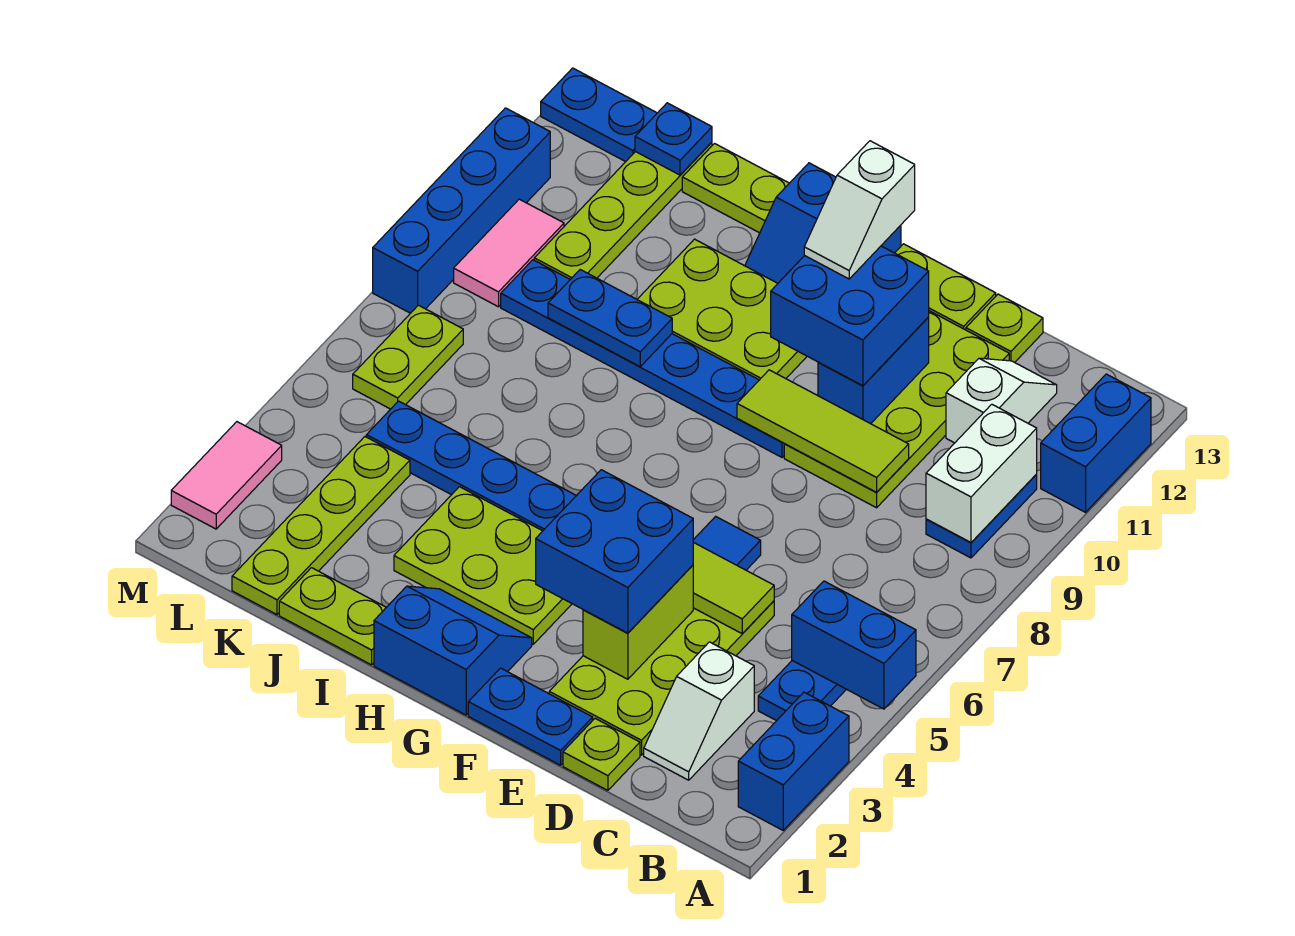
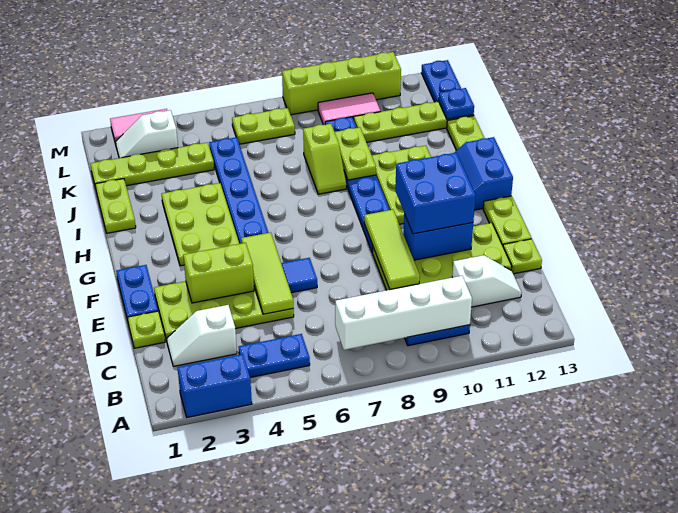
blue brick A5:B5 level 2 -> none
blue brick A11:A12 level 1 -> none
white brick B9:B10 level 2 -> white brick B7:B10 level 2
blue brick E3:F4 level 3 -> none
white slope F11:F12 level 4 top 12 -> white slope L2:L3 level 1 top 3
blue slope G1:H2 level 1 top 1 -> none
none -> lime slope I8:J8 level 1 top J
blue plate I9:J9 level 2 -> lime plate I9:J9 level 2
blue brick M8:M11 level 1 -> lime brick M8:M11 level 1

